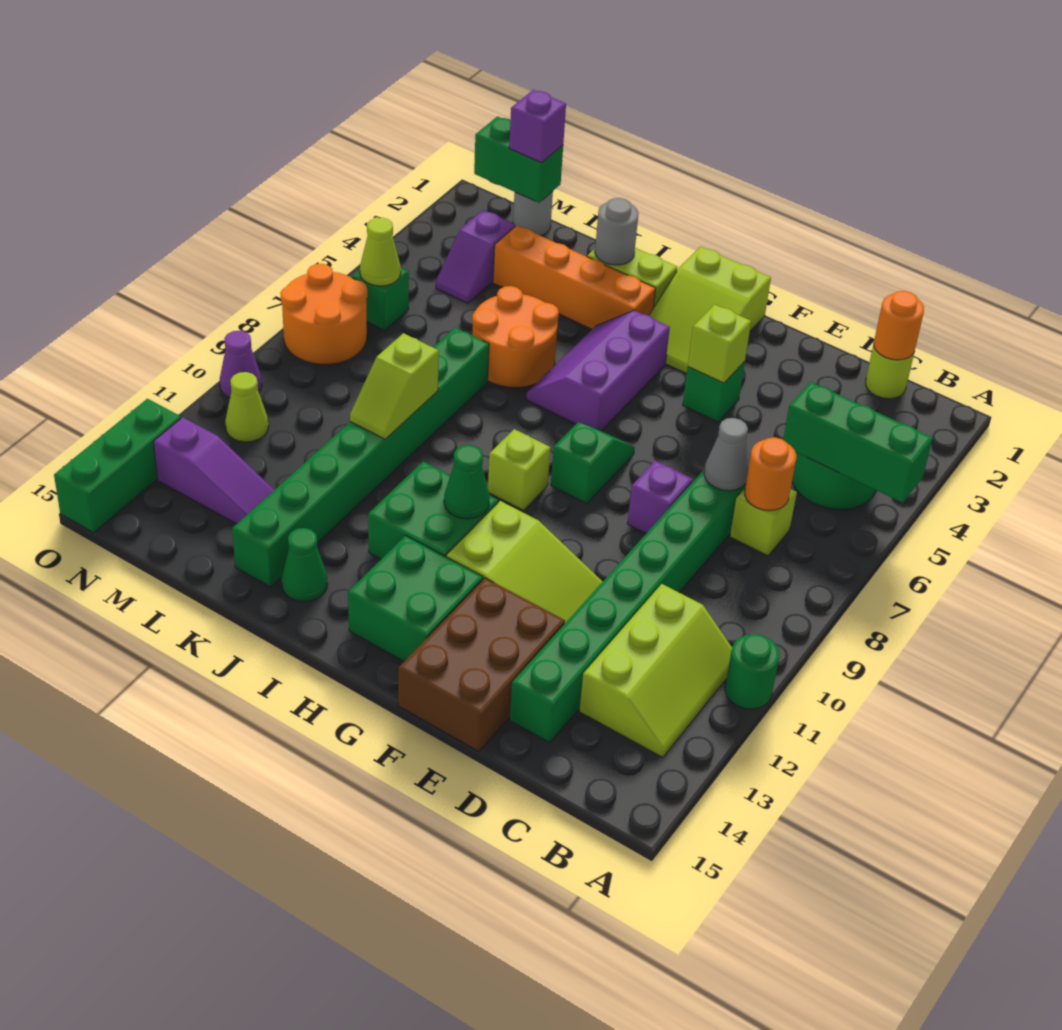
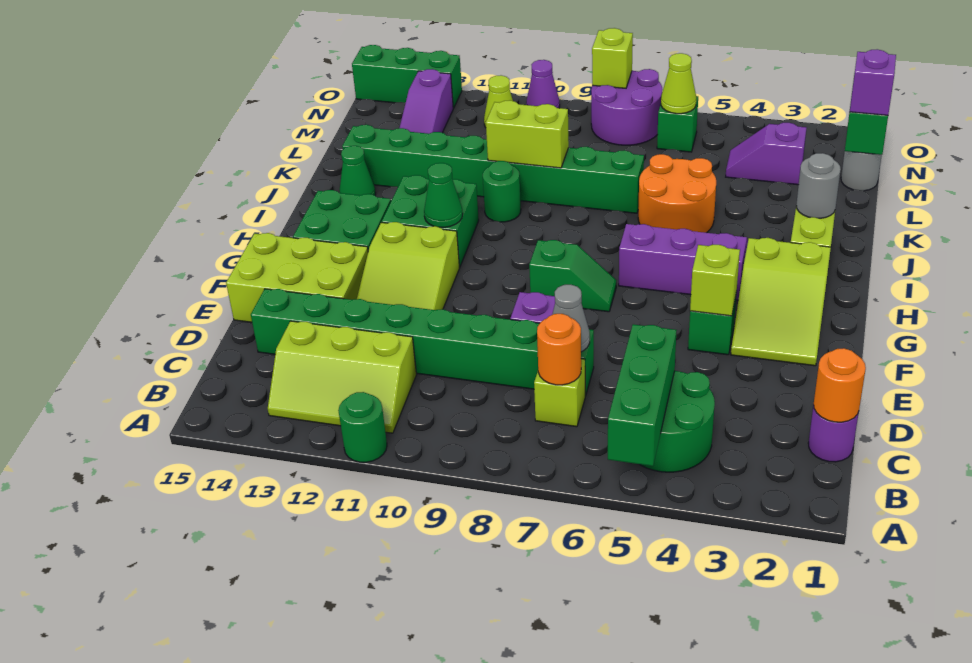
lime round brick C1 level 1 -> purple round brick C1 level 1
brown brick E13:F15 level 1 -> lime brick E13:F15 level 1
lime slope G1:H3 level 1 top 1 -> lime slope F2:H3 level 1 top H
lime brick H9 level 1 -> lime brick O8 level 2
orange brick I3:L3 level 1 -> none
none -> green round brick J10 level 1
lime slope K9:K10 level 2 top 9 -> lime brick K9:K10 level 2
orange round brick N7:O8 level 1 -> purple round brick N7:O8 level 1

